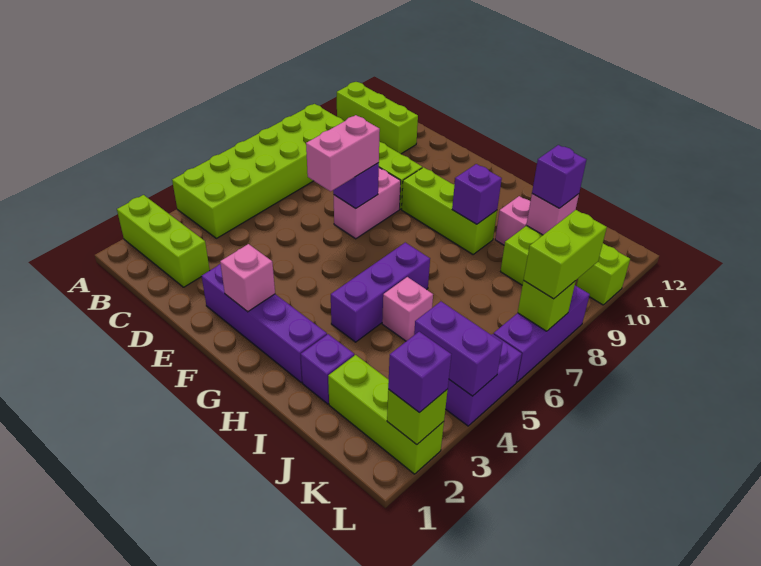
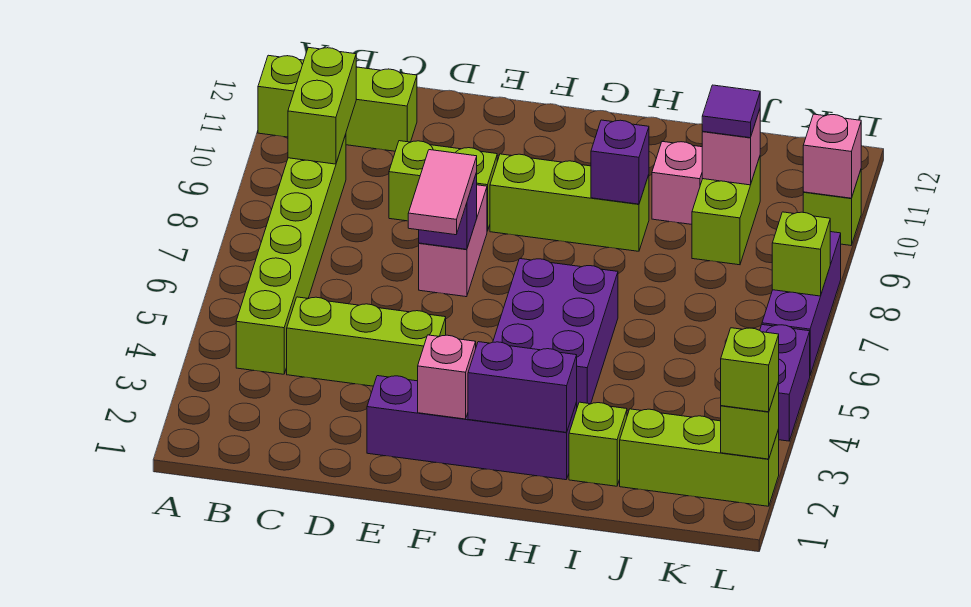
lime brick A2:C2 level 1 -> lime brick C4:E4 level 1
lime brick A4:B9 level 1 -> lime brick B4:B9 level 1
pink brick E6:E7 level 3 -> pink tile E6:E7 level 3
purple brick H4:H6 level 1 -> purple brick G4:H6 level 1
purple brick I2 level 1 -> lime brick I2 level 1
pink brick I5 level 1 -> pink brick L10 level 2
purple brick J10 level 3 -> purple tile J10 level 3
purple brick K4:L4 level 2 -> purple brick G2:H2 level 2
purple brick L2 level 3 -> lime brick L2 level 3
lime brick L7:L8 level 3 -> lime brick B9:B10 level 2

